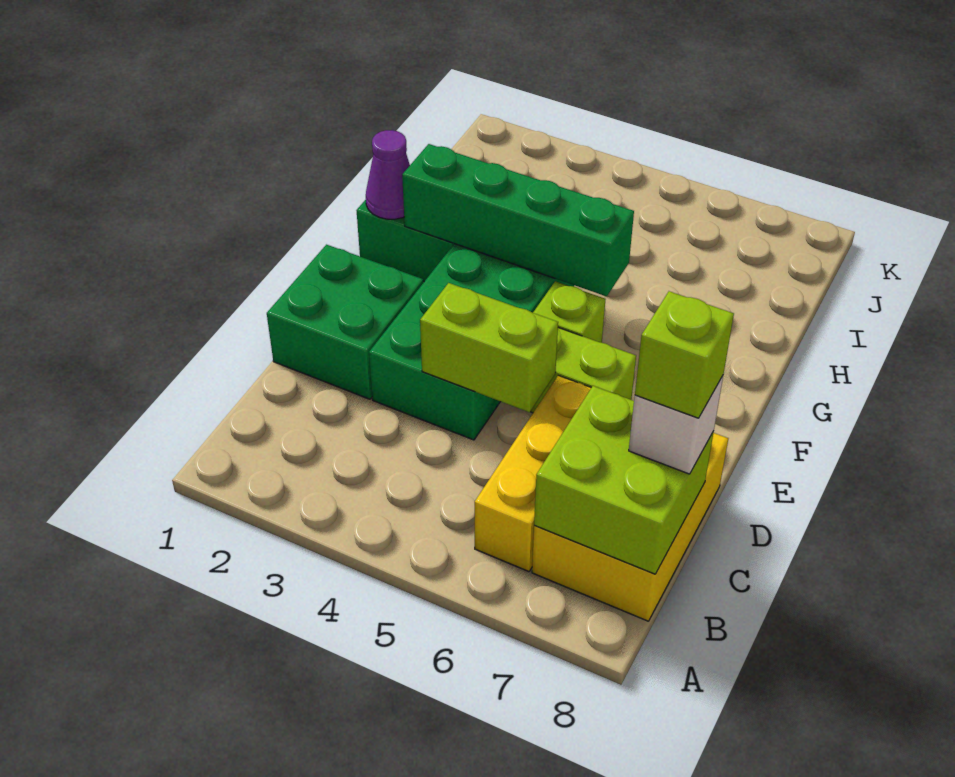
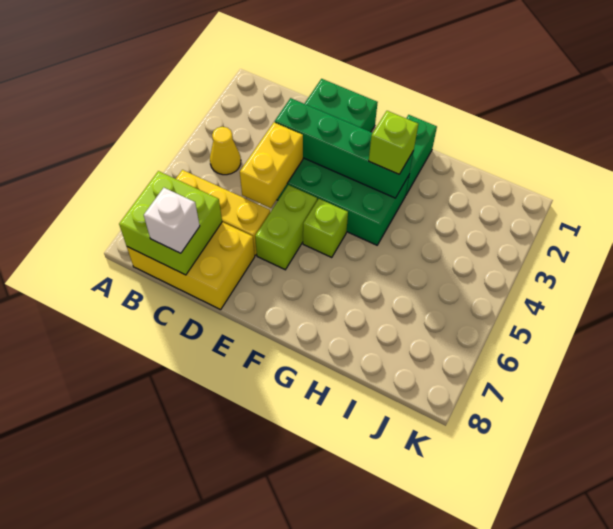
none -> yellow cone B4 level 1
lime brick C8 level 4 -> lime brick G3 level 3
lime brick D4:D5 level 2 -> yellow brick D4:D5 level 2
purple cone G1 level 2 -> none
green brick G2:G5 level 2 -> green brick D3:G3 level 2

